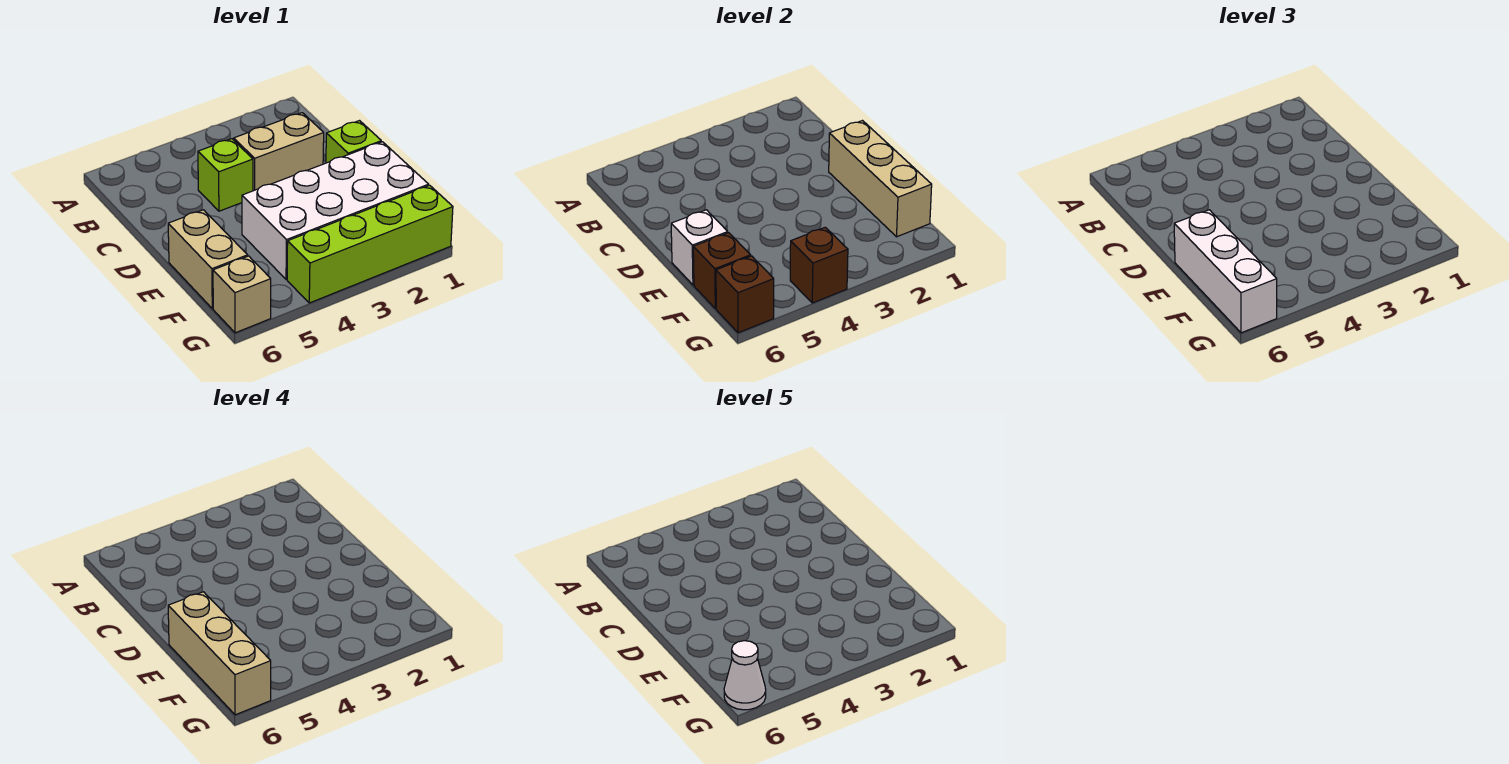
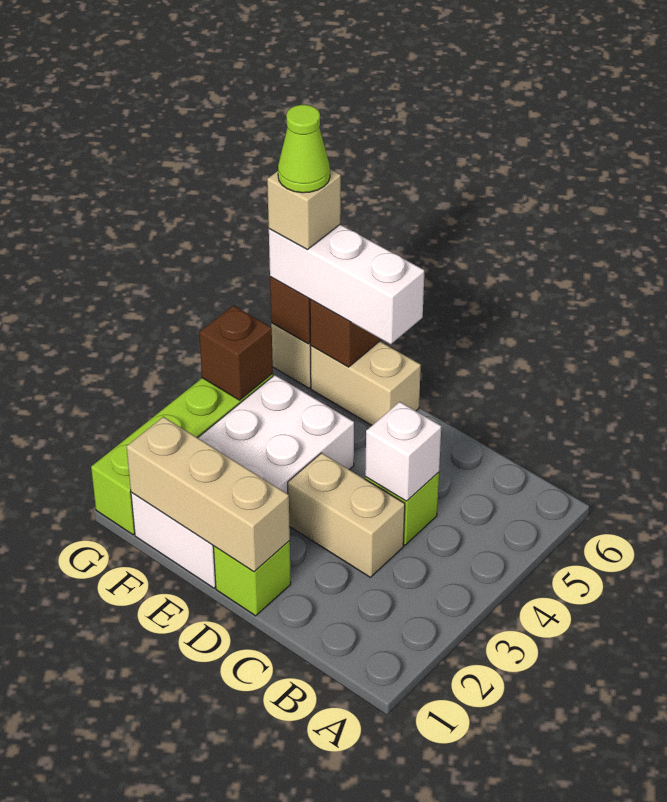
tan brick C2:C3 level 1 -> tan brick C3:D3 level 1
white brick E6 level 2 -> white brick C4 level 2
tan brick E6:G6 level 4 -> tan brick G6 level 4
white cone G6 level 5 -> lime cone G6 level 5

